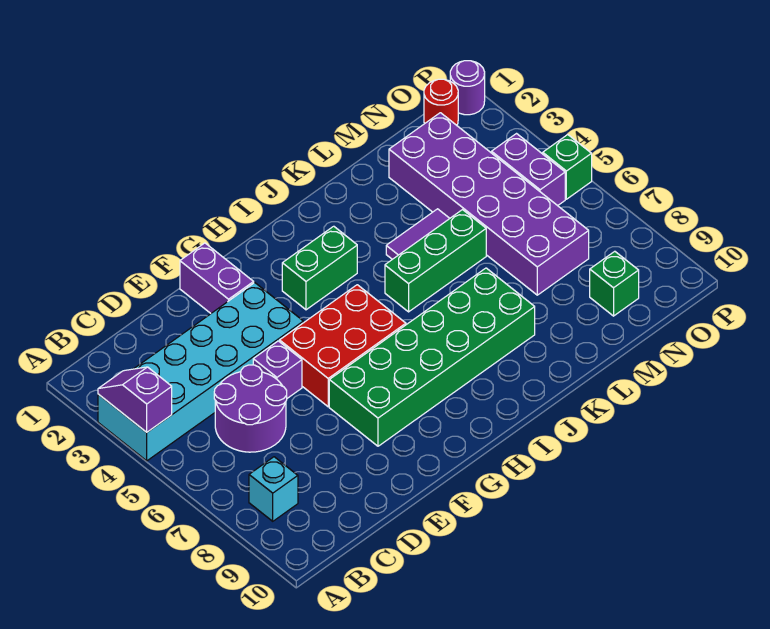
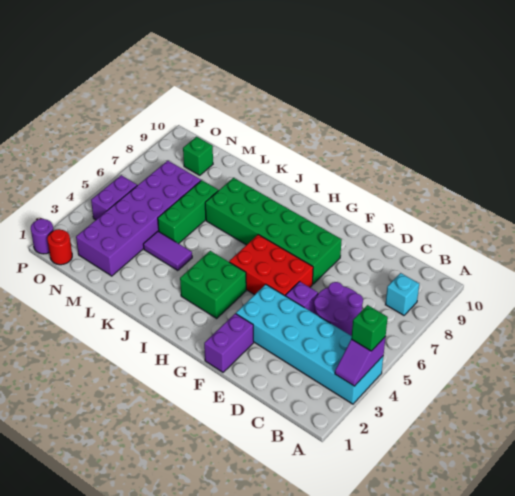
green brick H3:I3 level 1 -> green brick H3:I4 level 1
green brick J5:L5 level 1 -> green brick L5:L7 level 1
green brick P5 level 1 -> green brick A4 level 3

